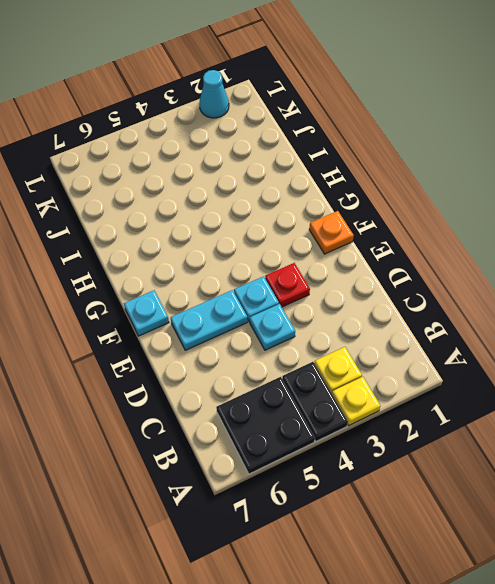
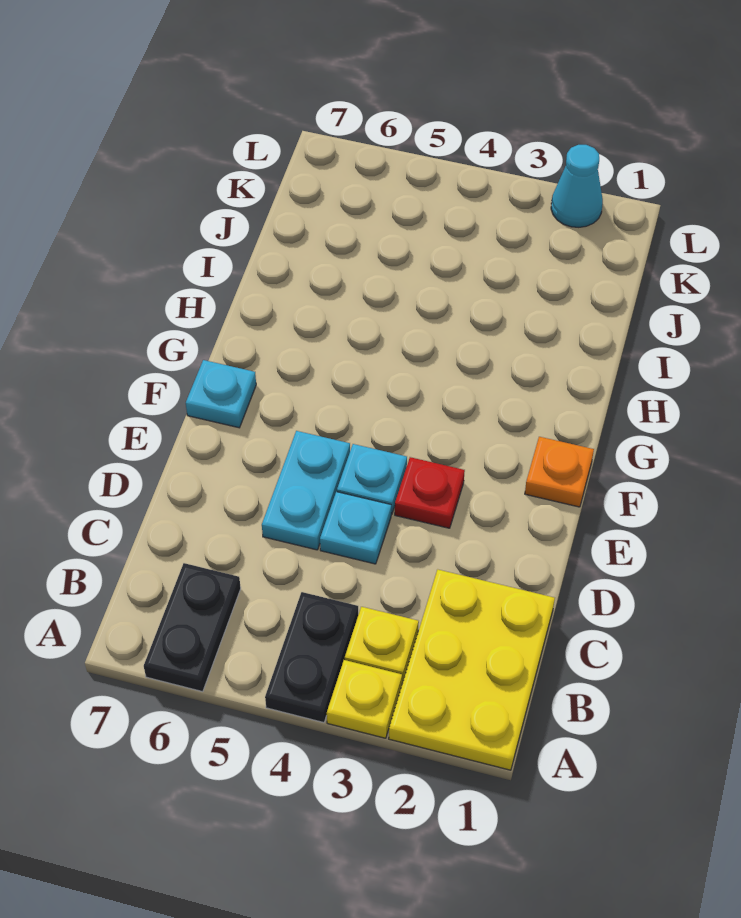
none -> yellow plate A1:C2 level 1
black plate A5:B6 level 1 -> black plate A6:B6 level 1
cyan plate E5:E6 level 1 -> cyan plate D5:E5 level 1

